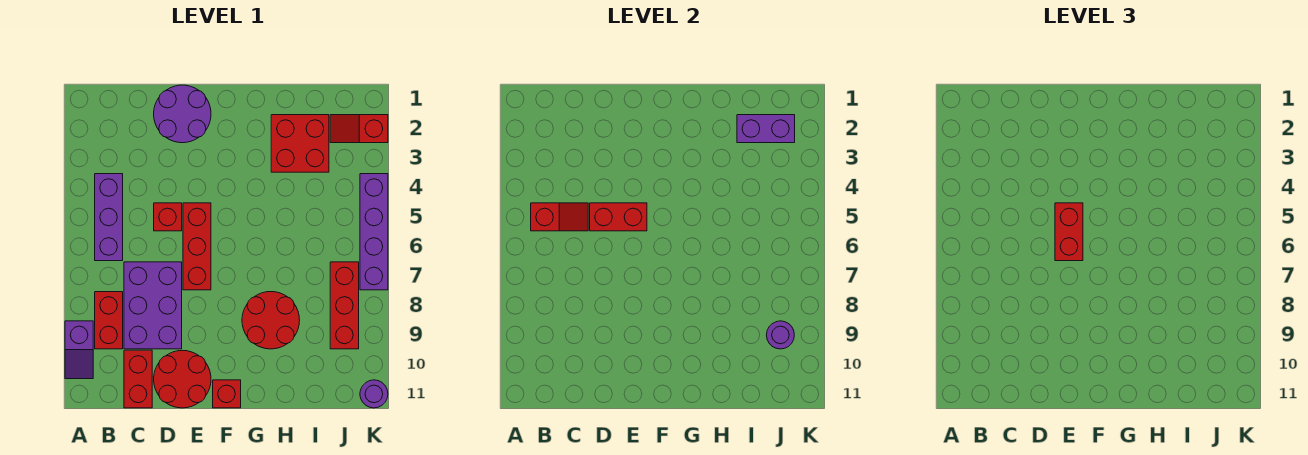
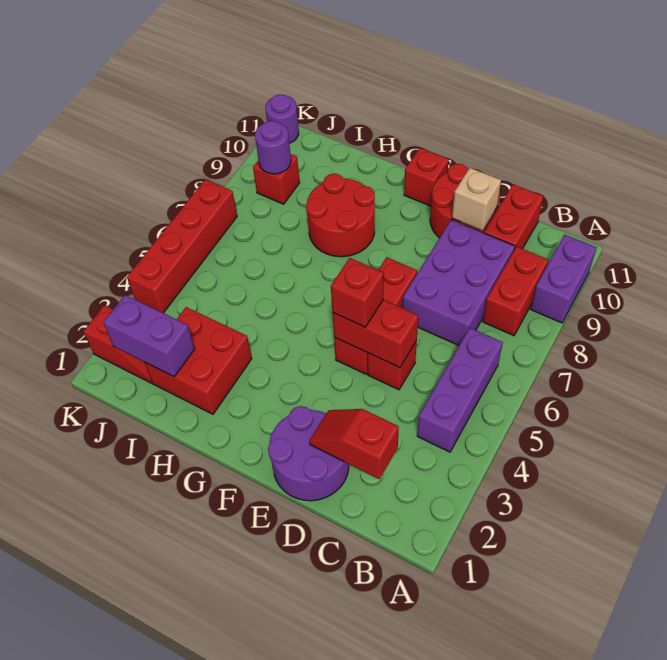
purple slope A9:A10 level 1 top 9 -> purple brick A9:A10 level 1
red slope B5:C5 level 2 top B -> red slope C2:D2 level 2 top C
none -> tan brick D10 level 2
red brick E5:E6 level 3 -> red brick E5 level 3
red brick J7:J9 level 1 -> red brick J9 level 1
purple brick K4:K7 level 1 -> red brick K4:K7 level 1

